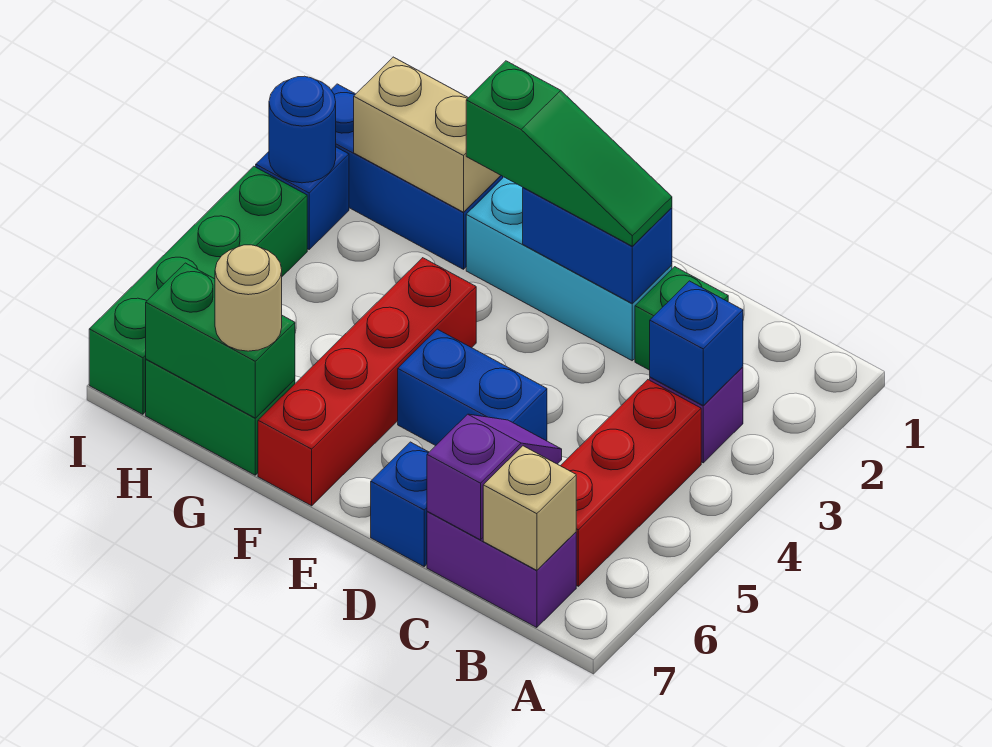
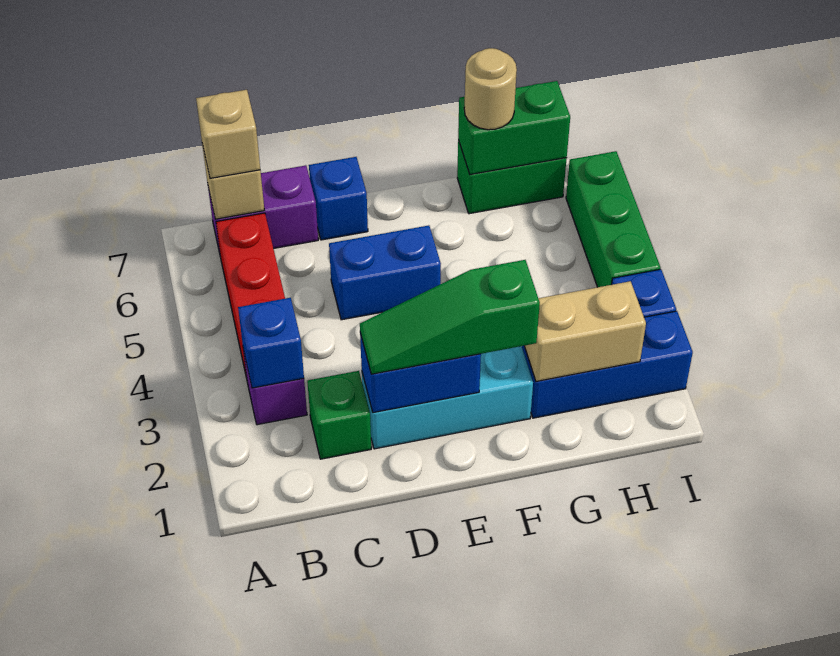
none -> tan brick B7 level 3
purple slope C6:C7 level 2 top 7 -> none
red brick F4:F7 level 1 -> none
blue round brick I3 level 2 -> none
green brick I4:I7 level 1 -> green brick I4:I6 level 1

